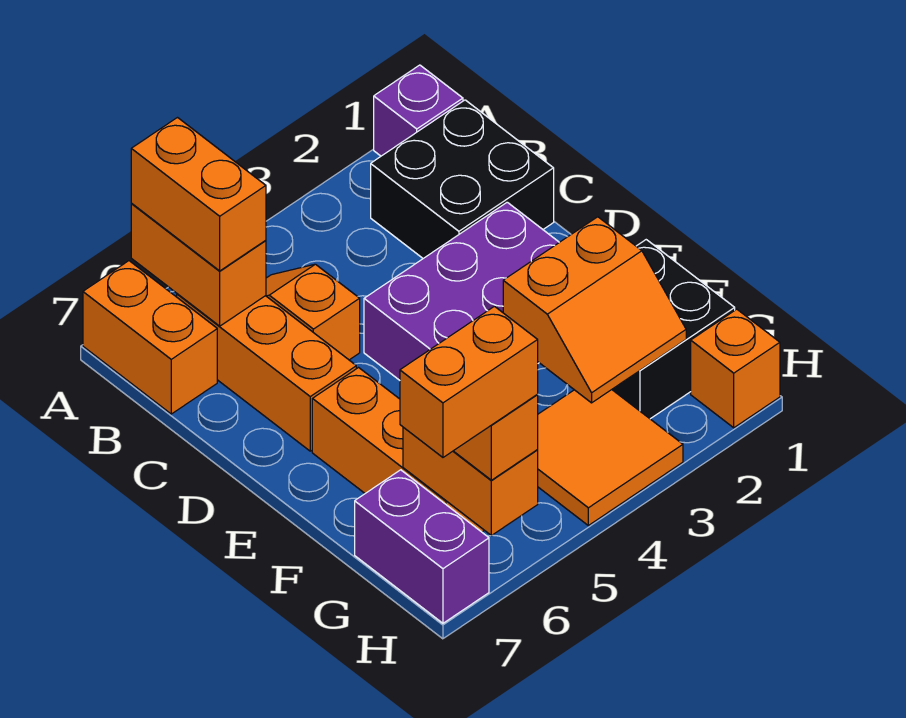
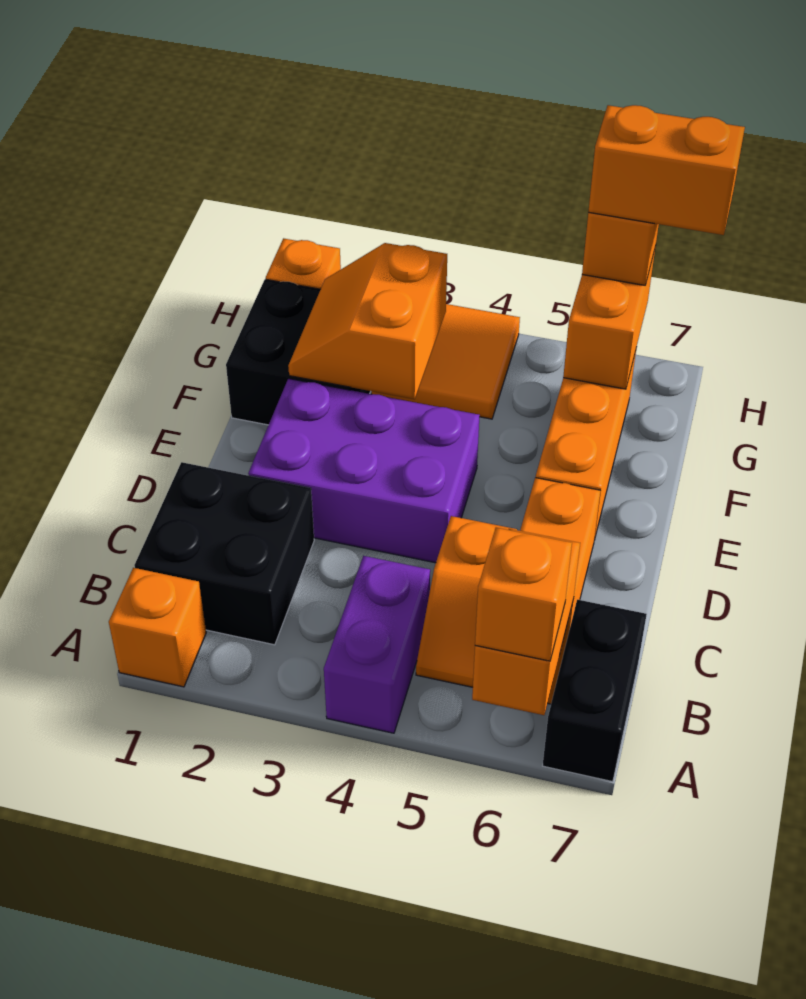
purple brick A1 level 1 -> orange brick A1 level 1
orange brick A6:B6 level 3 -> orange brick A6 level 3
orange brick A7:B7 level 1 -> black brick A7:B7 level 1
orange slope F2:G3 level 2 top F -> orange slope F2:G3 level 2 top 3
purple brick G7:H7 level 1 -> purple brick A4:B4 level 1

